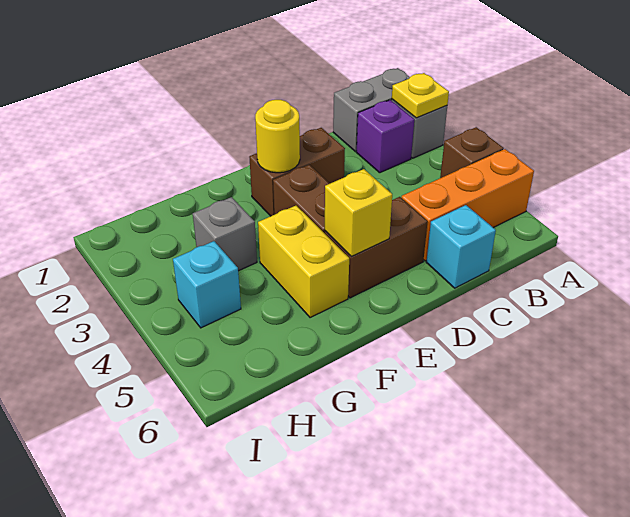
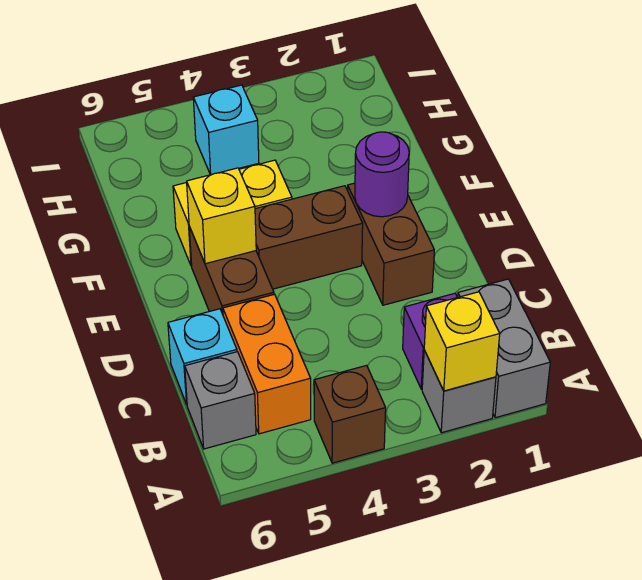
yellow plate A2 level 2 -> yellow brick A2 level 2
orange brick A5:C5 level 1 -> orange brick B5:C5 level 1
yellow round brick E2 level 2 -> purple round brick E2 level 2
grey brick G3 level 1 -> grey brick B6 level 1

